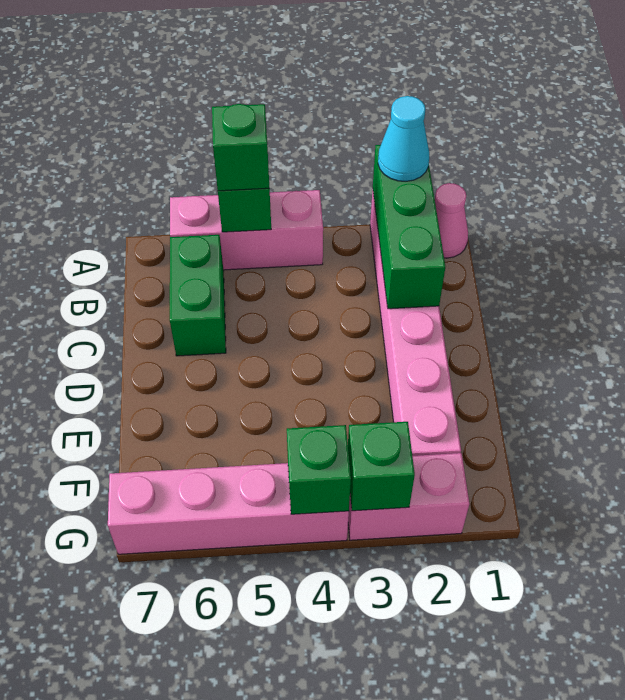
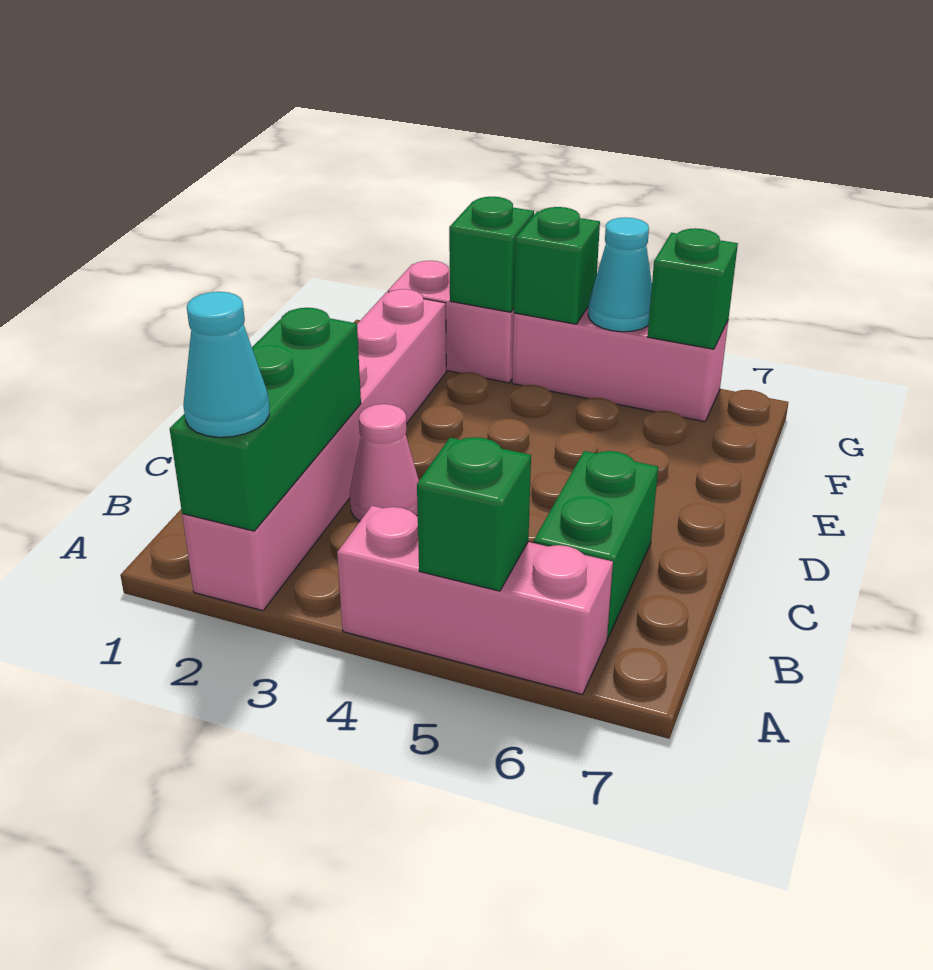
pink cone A1 level 1 -> pink cone C3 level 1
green brick A5 level 3 -> green brick G6 level 2
pink brick G4:G7 level 1 -> pink brick G4:G6 level 1
none -> cyan cone G5 level 2

